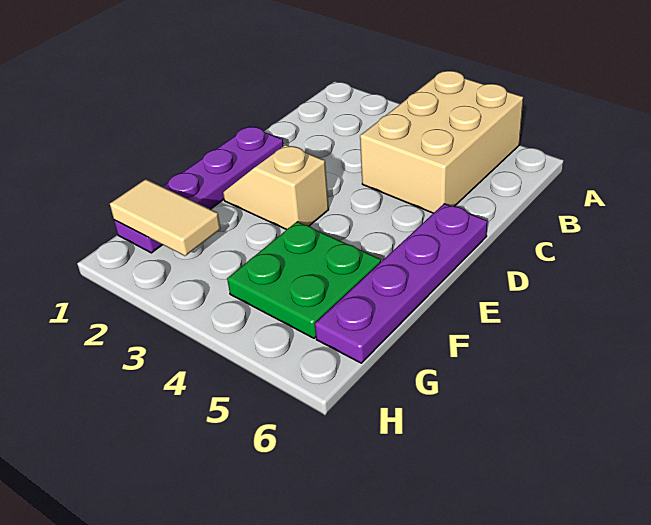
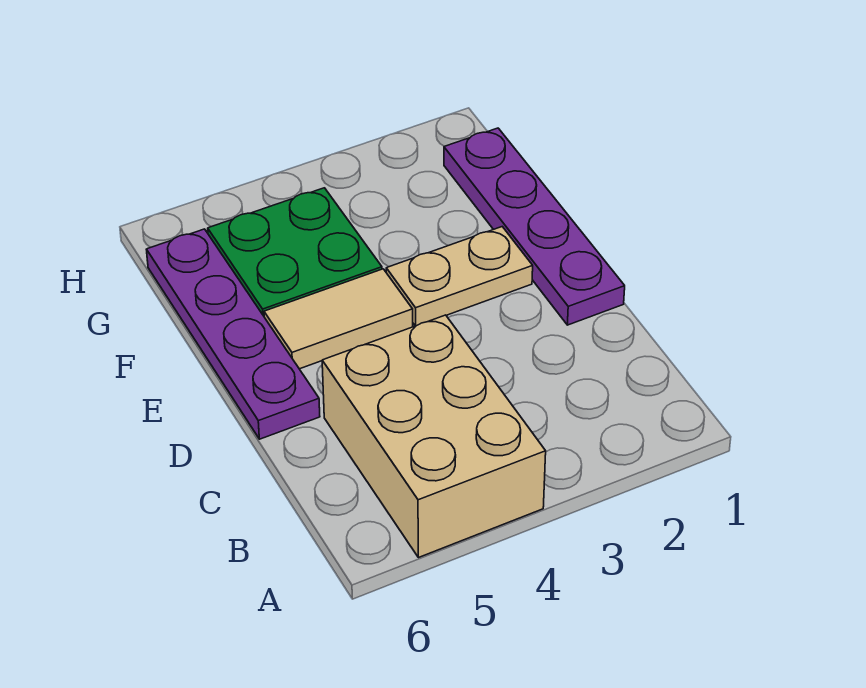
tan slope E2:E3 level 1 top 3 -> tan plate E2:E3 level 1
tan tile G1:G2 level 2 -> tan tile E4:E5 level 1

